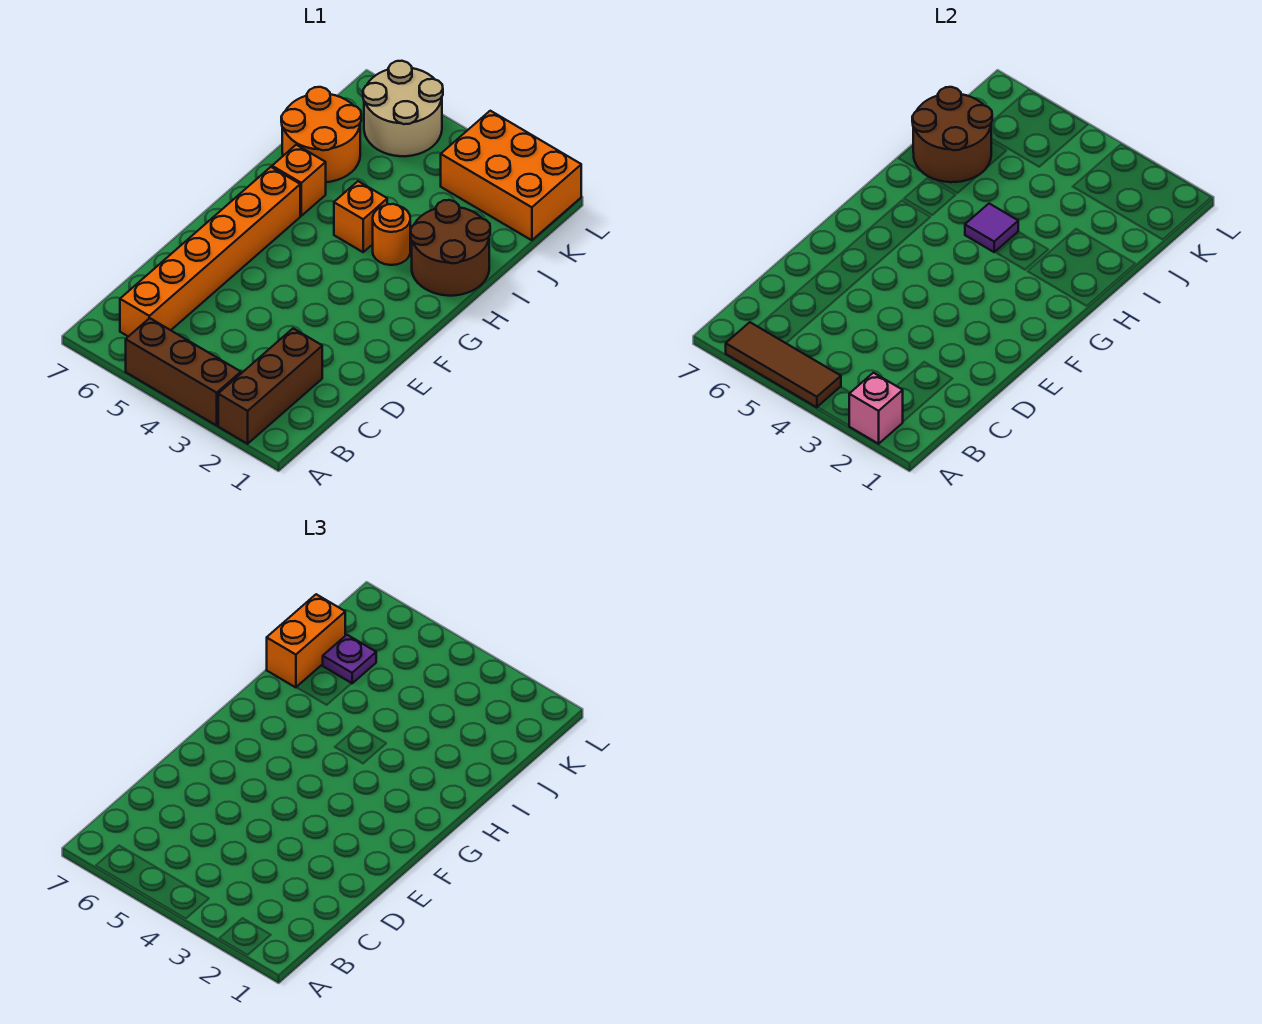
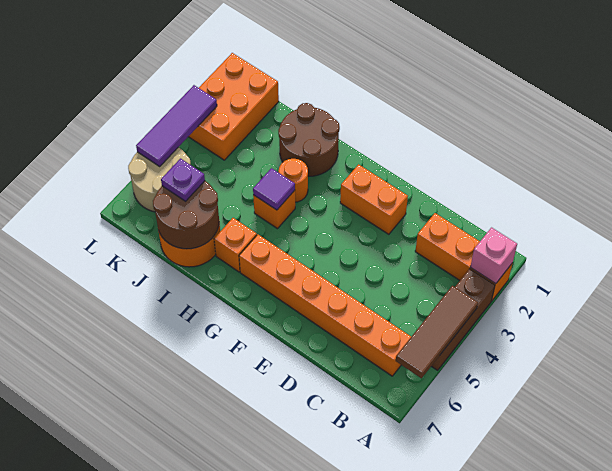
brown brick A2:C2 level 1 -> orange brick A2:C2 level 1
orange brick I7:J7 level 3 -> orange brick E2:F2 level 1
none -> purple tile L3:L5 level 2

